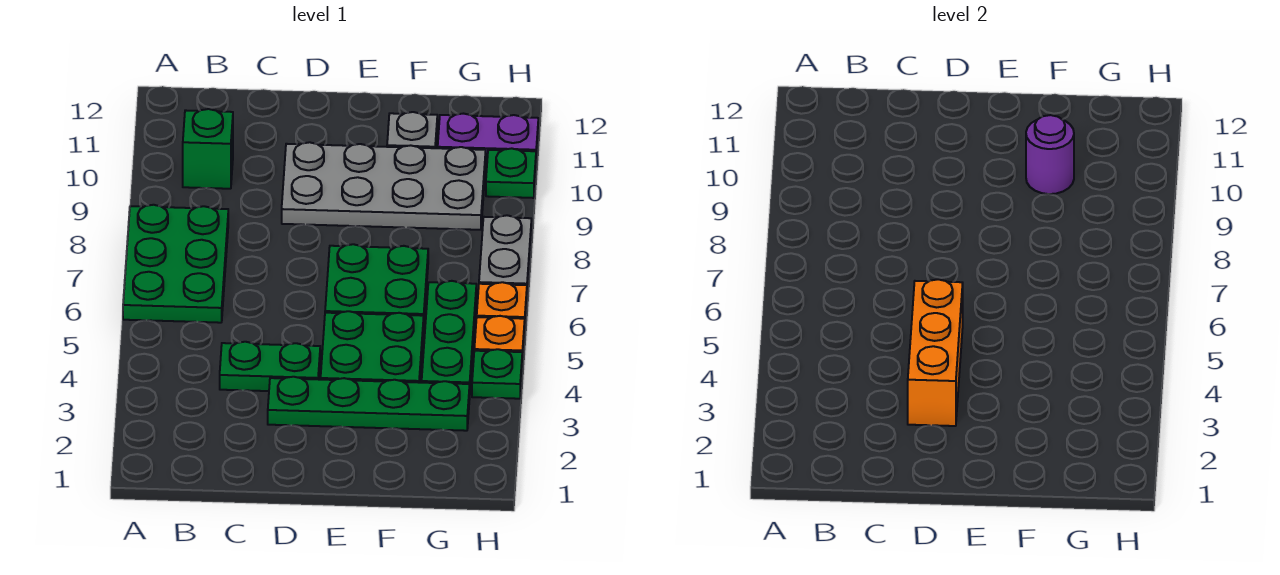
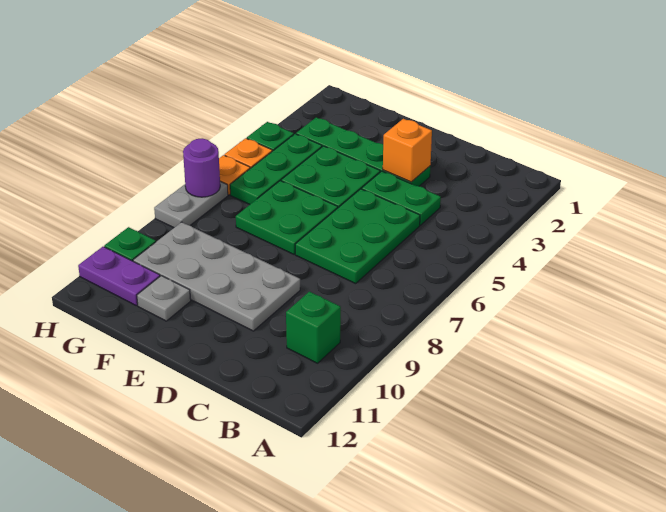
green plate A6:B8 level 1 -> green plate C5:D7 level 1
orange brick D3:D5 level 2 -> orange brick D3 level 2
purple round brick F10 level 2 -> purple round brick H7 level 2

